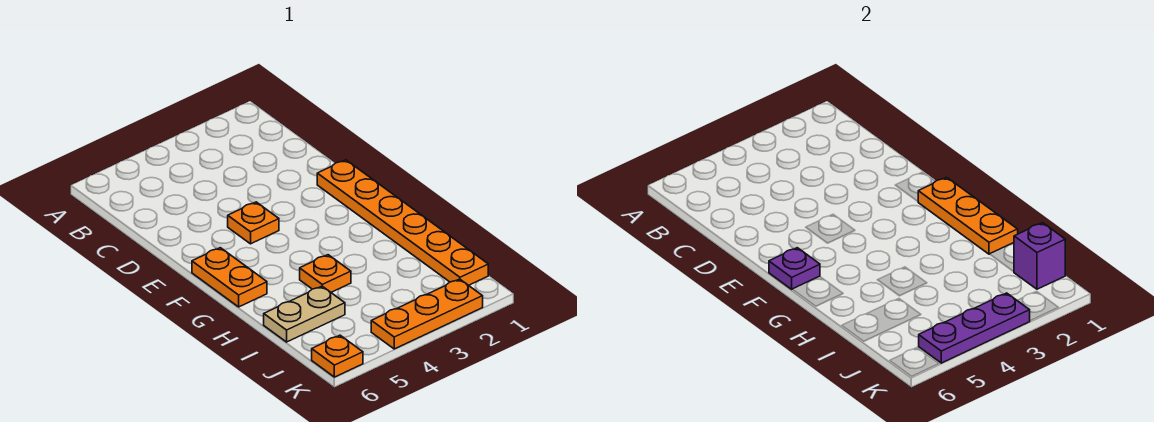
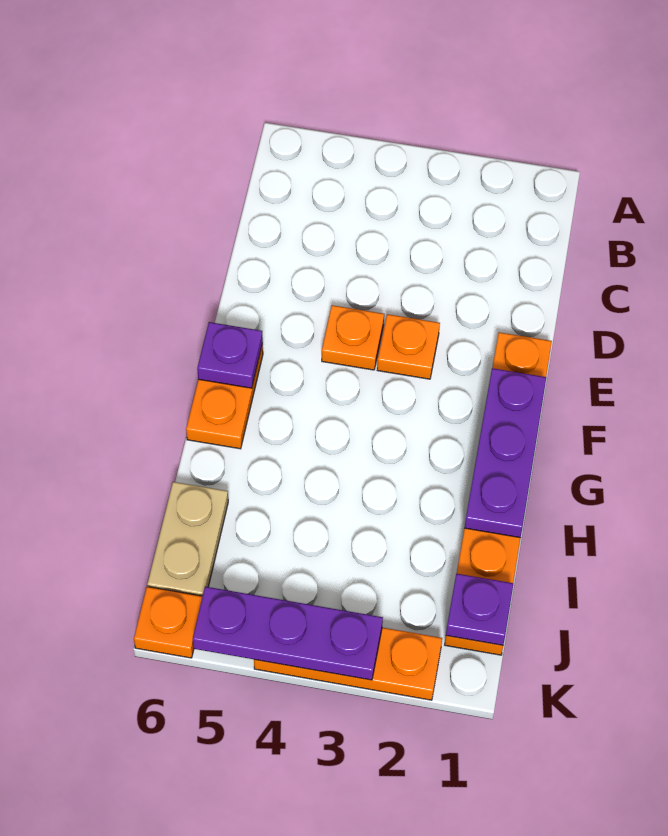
orange plate F1:H1 level 2 -> purple plate F1:H1 level 2
orange plate H4 level 1 -> orange plate E3 level 1
tan plate I5:I6 level 1 -> tan plate I6:J6 level 1
purple brick J1 level 2 -> purple plate J1 level 2

